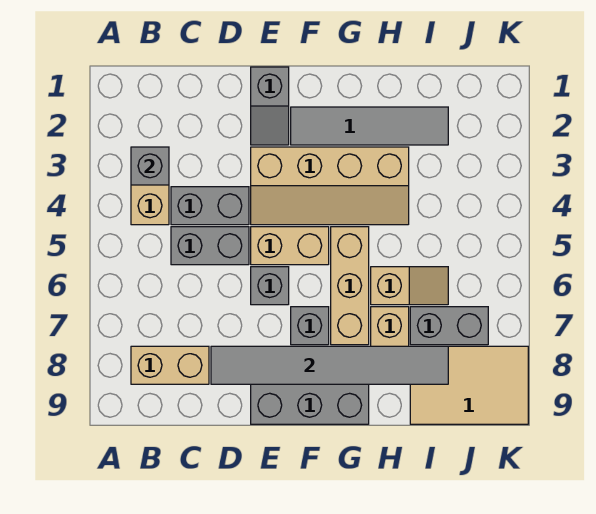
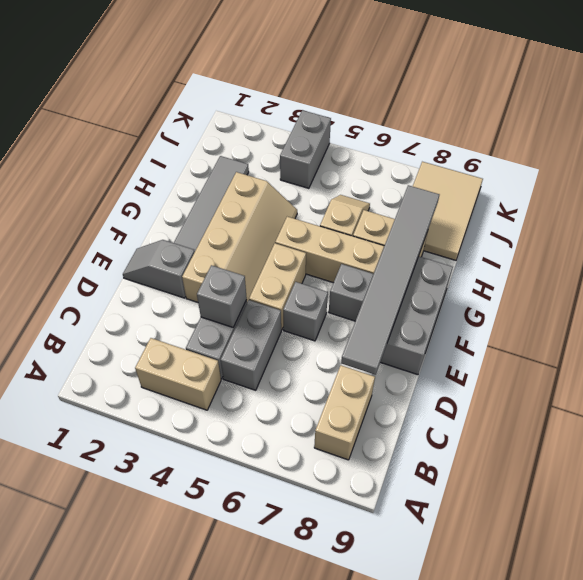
grey brick B3 level 2 -> grey brick D4 level 2
grey slope E1:E2 level 1 top 1 -> grey slope E1:E2 level 1 top 2
grey brick I7:J7 level 1 -> grey brick J4:K4 level 1

